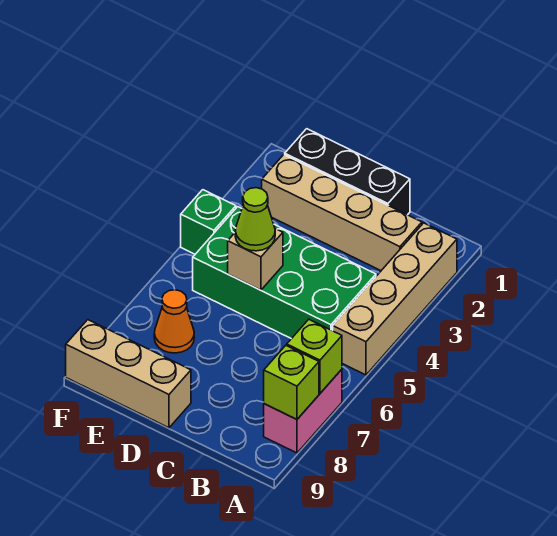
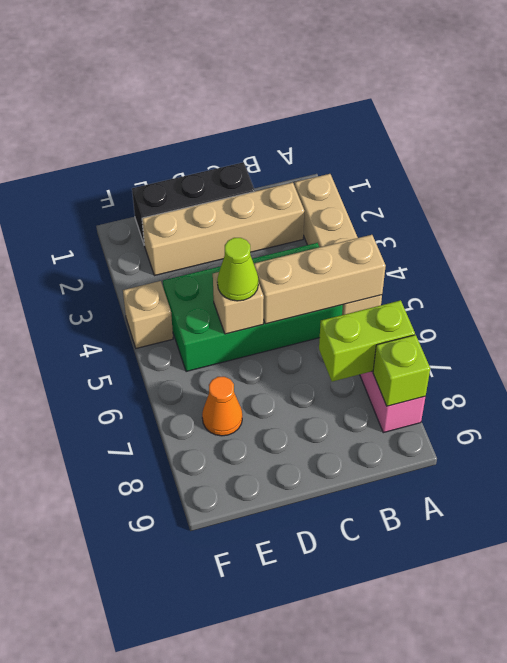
lime brick A7 level 2 -> lime brick A7:B7 level 2
tan brick D9:F9 level 1 -> tan brick A5:C5 level 2
green brick F4 level 1 -> tan brick F4 level 1

